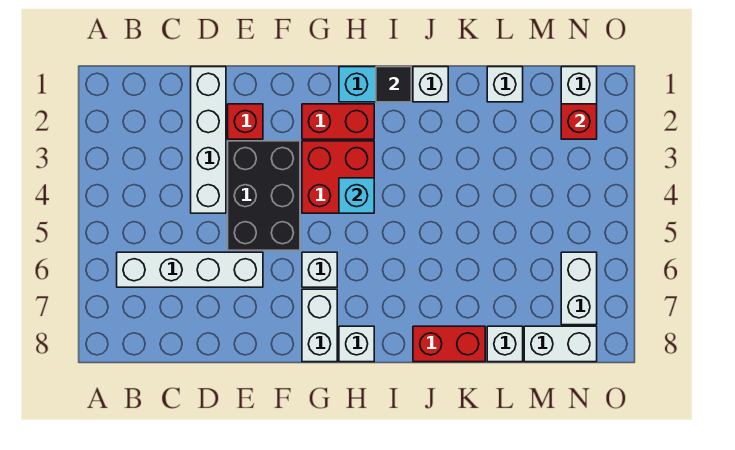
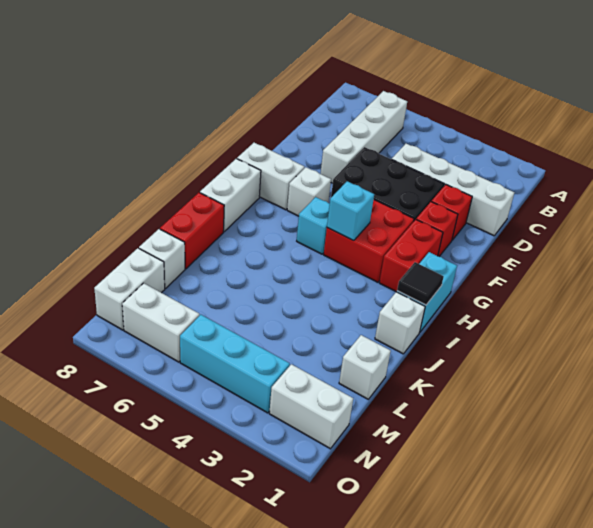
none -> cyan brick H5 level 1
white brick H8 level 1 -> white brick H8:I8 level 1
red brick N2 level 2 -> red brick F2 level 1
none -> cyan brick N3:N5 level 1

